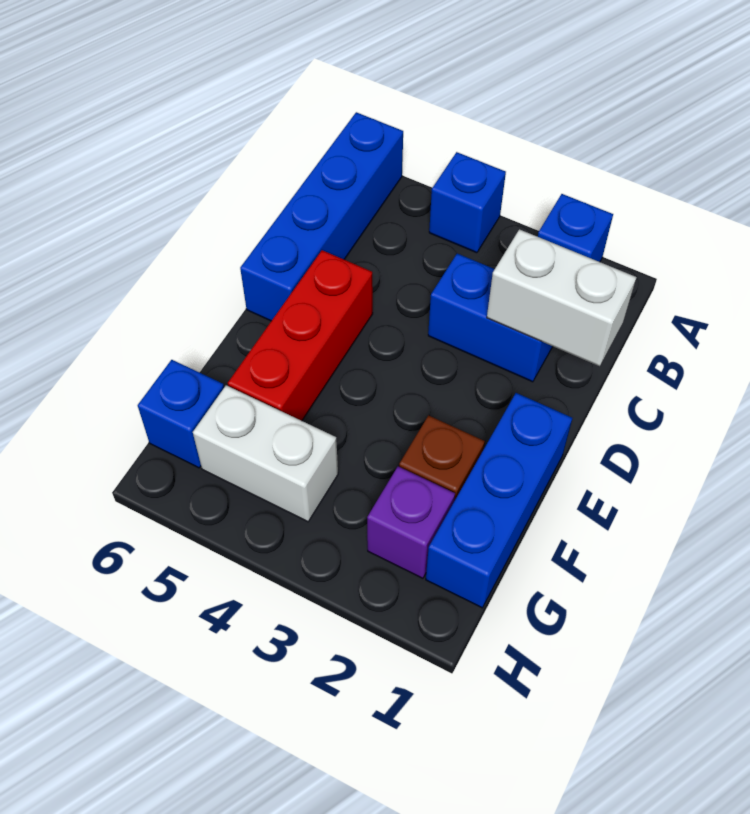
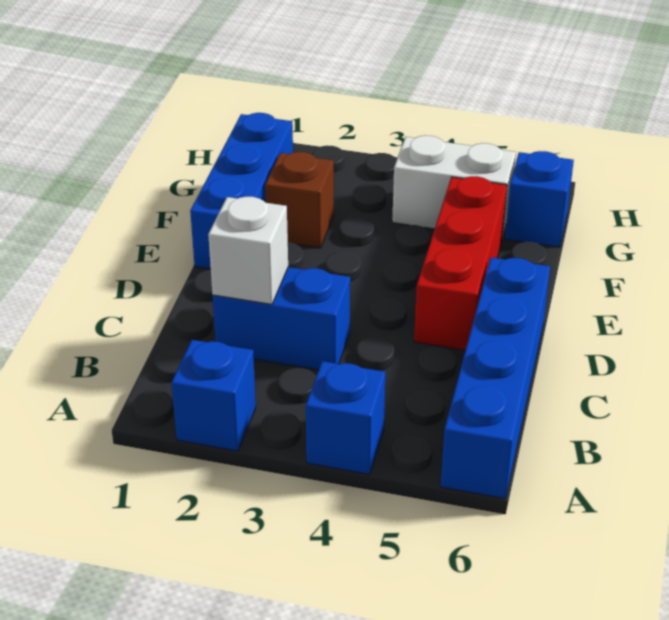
white brick C1:C2 level 2 -> white brick C2 level 2
purple brick G2 level 1 -> none

